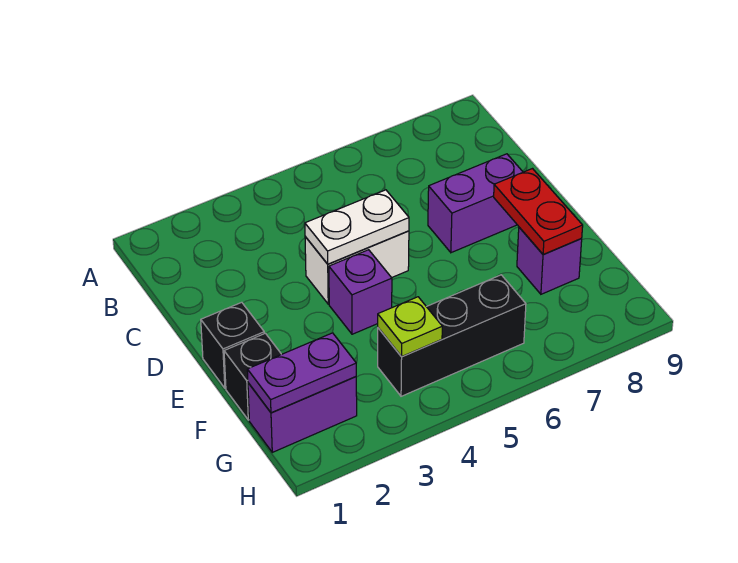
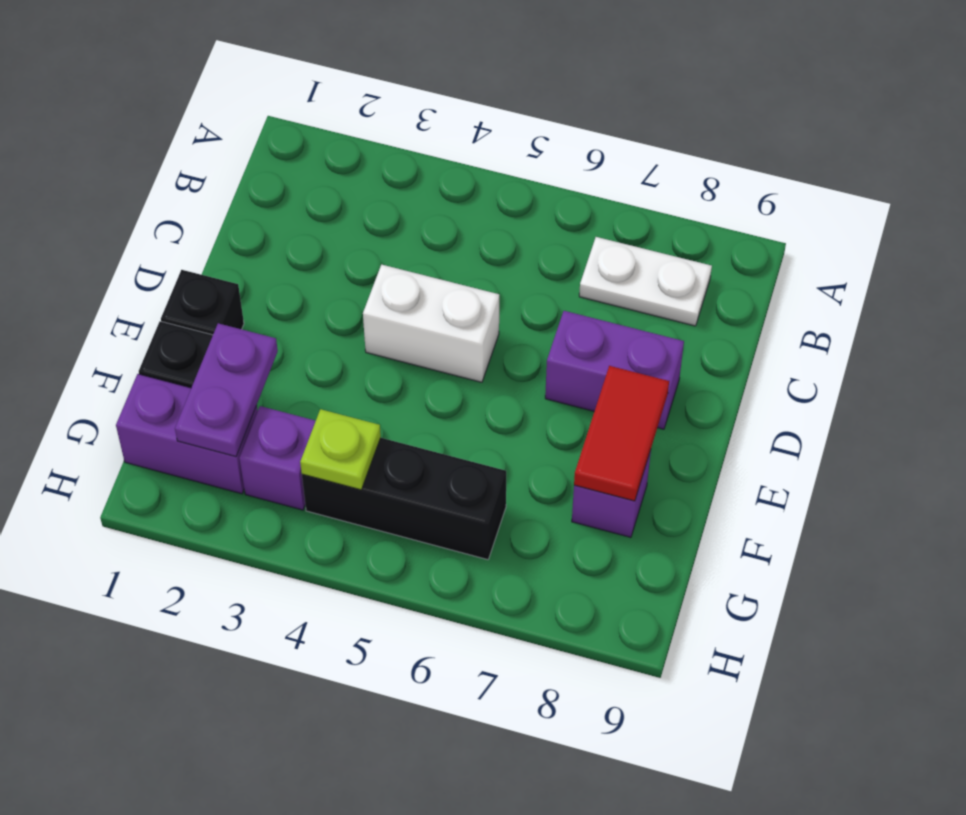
white plate D4:D5 level 2 -> white plate B7:B8 level 1
purple brick E4 level 1 -> purple brick G3 level 1
red plate E8:F8 level 2 -> red tile E8:F8 level 2
purple plate G1:G2 level 2 -> purple plate F2:G2 level 2

